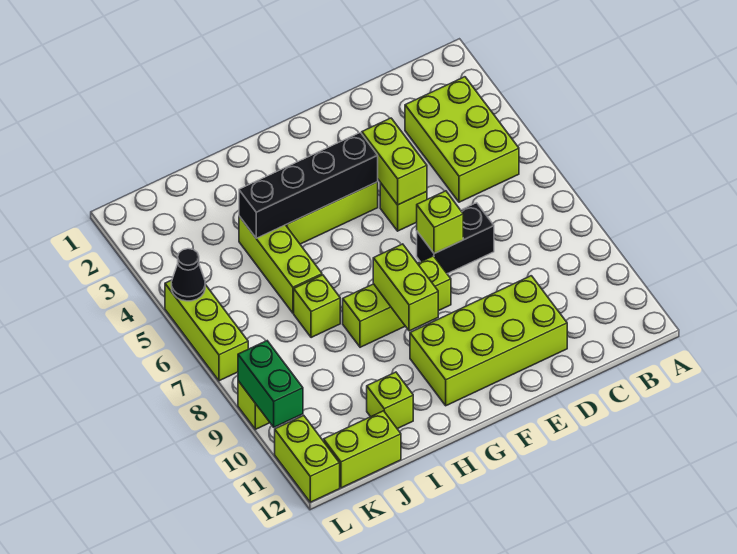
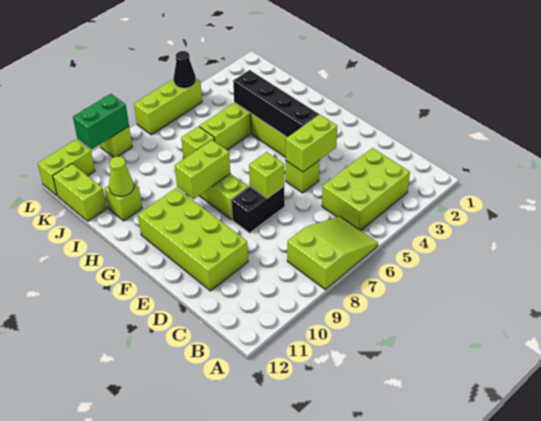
none -> lime slope A6:B8 level 1 top 8
black brick D7:E7 level 1 -> black brick E7:E8 level 1
none -> lime cone I11 level 2

